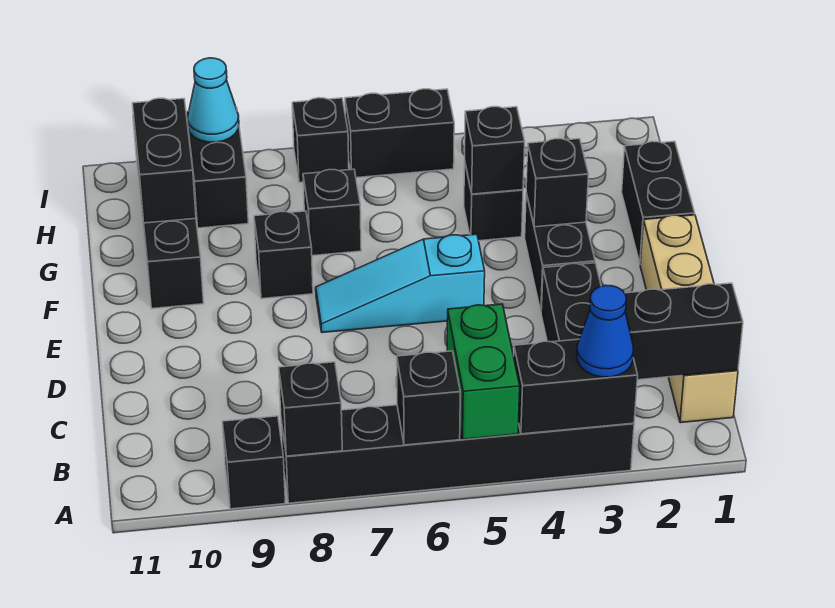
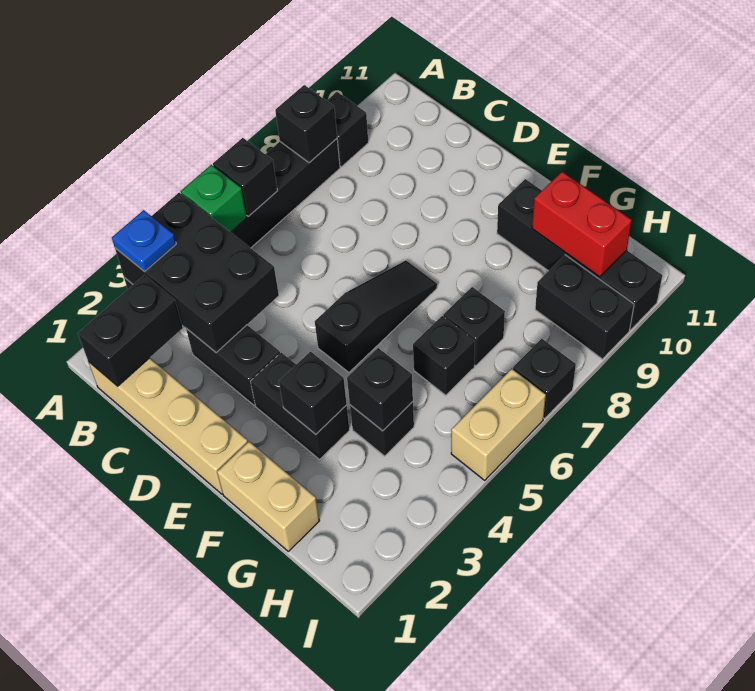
black brick A3:A4 level 2 -> black brick A3:C4 level 2
blue cone A3 level 3 -> blue plate A3 level 3
green brick A5:B5 level 2 -> green brick A5 level 2
cyan slope E5:E7 level 1 top 5 -> black slope E5:E7 level 1 top 5
black brick F1:G1 level 1 -> tan brick F1:G1 level 1
black brick F8 level 1 -> black brick G6 level 1
black brick G10:H10 level 2 -> red brick G10:H10 level 2
black brick I5:I6 level 1 -> tan brick I5:I6 level 1
cyan cone I9 level 2 -> none

